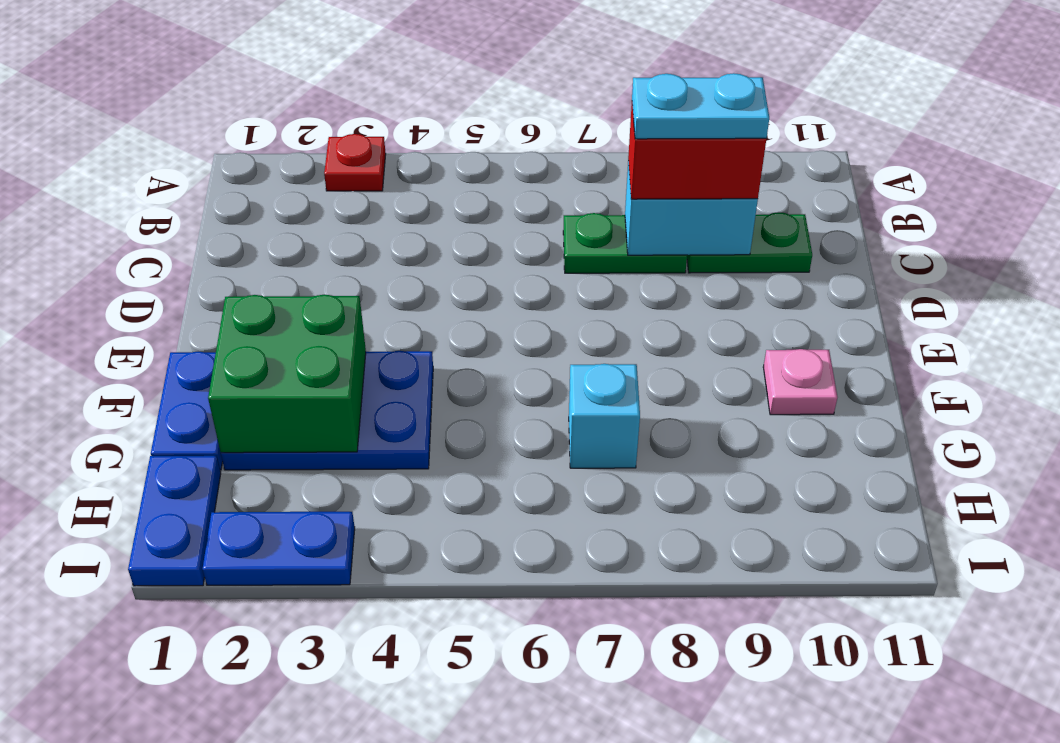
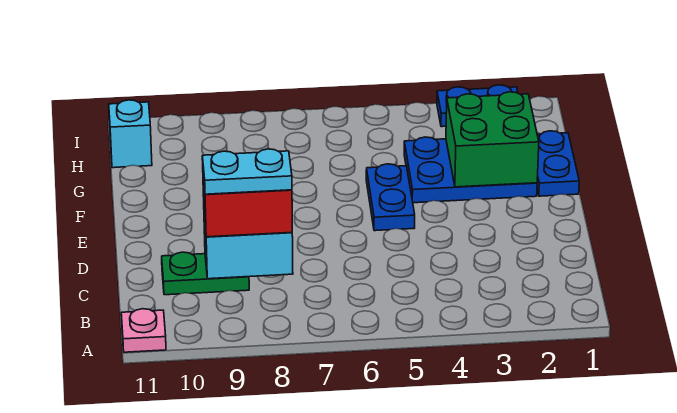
red plate A3 level 1 -> none
green plate C7:C8 level 1 -> none
pink plate F10 level 1 -> pink plate A11 level 1
cyan brick G7 level 1 -> cyan brick H11 level 1
blue plate H1:I1 level 1 -> blue plate E5:F5 level 1

